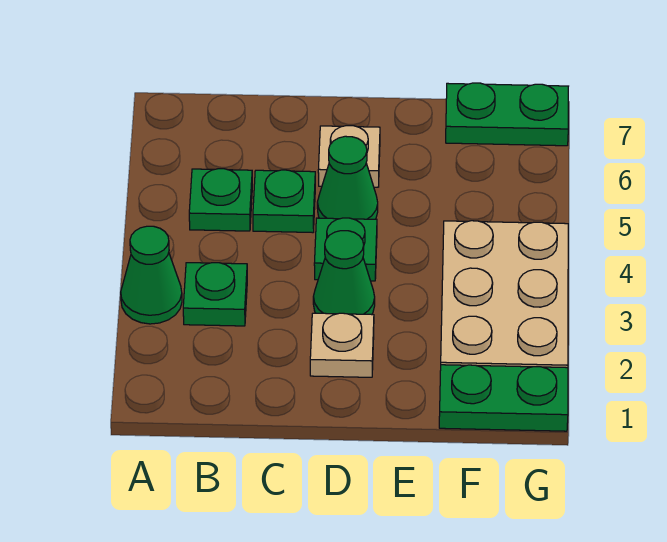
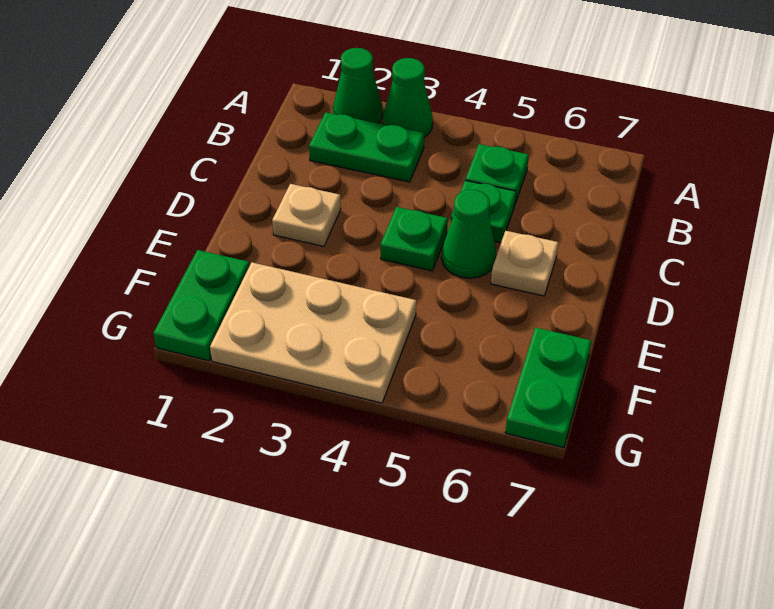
green plate B3 level 1 -> green plate B2:B3 level 1
green cone D3 level 1 -> green cone A2 level 1

